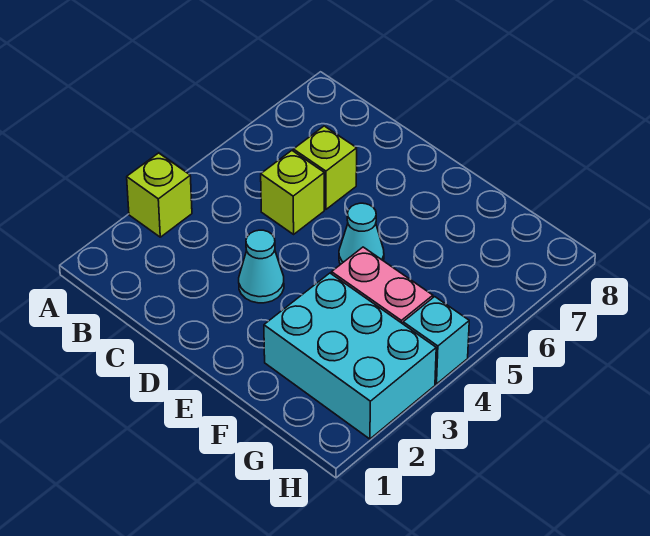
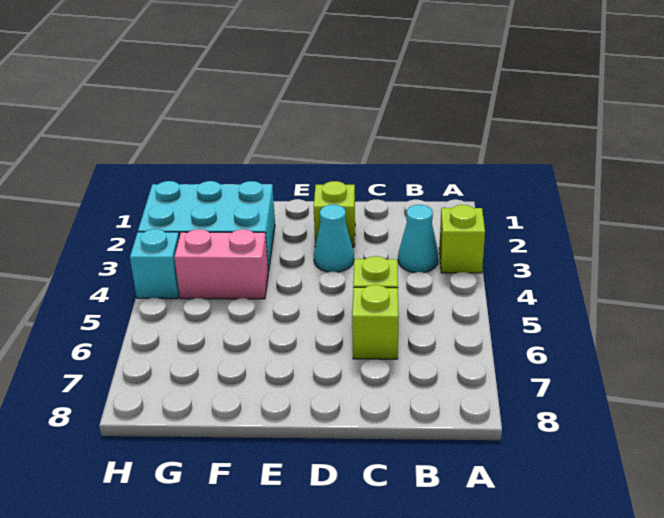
none -> lime brick D2 level 1
cyan cone E5 level 1 -> cyan cone B3 level 1

